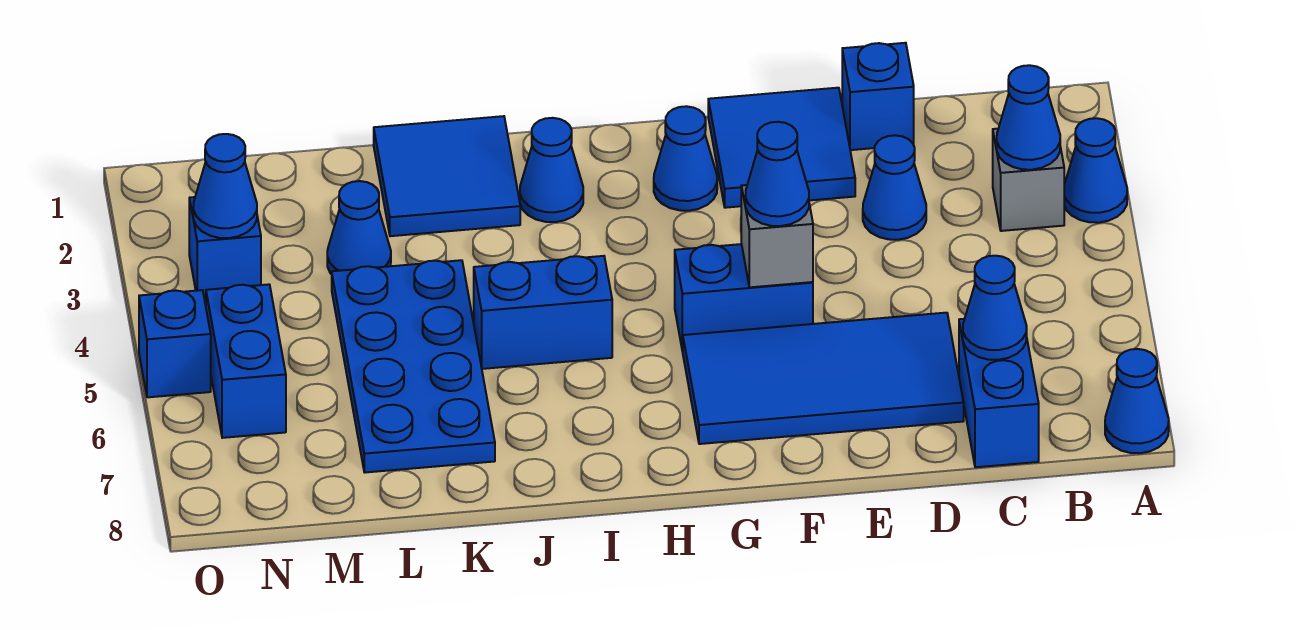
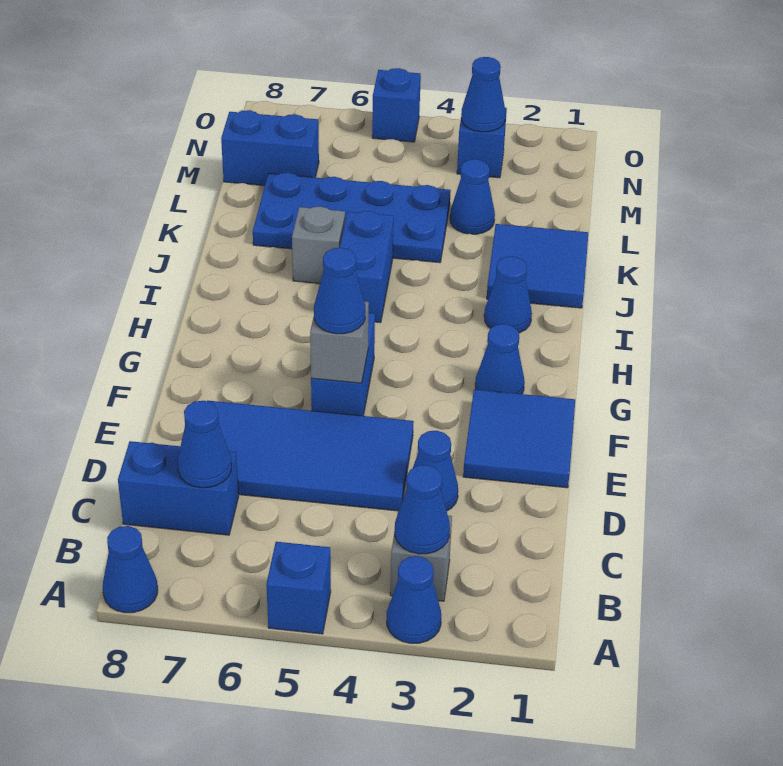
blue brick D1 level 1 -> blue brick A5 level 1
blue tile D6:G7 level 1 -> blue tile D4:E7 level 1
none -> grey brick J6 level 1
blue brick N5:N6 level 1 -> blue brick M7:M8 level 1

